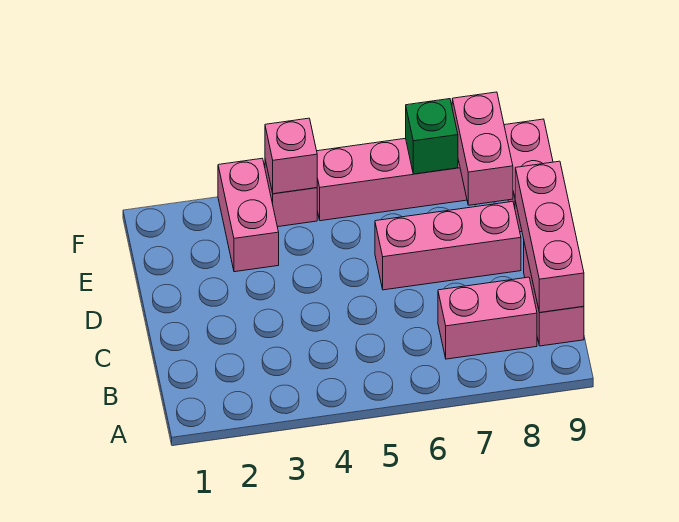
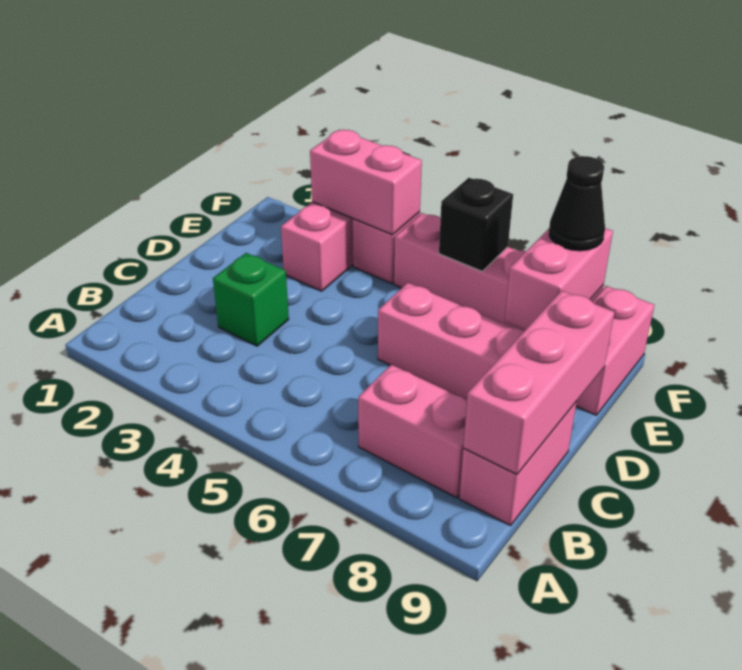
pink brick F4 level 2 -> pink brick F3:F4 level 2
none -> black brick F6 level 2
green brick F7 level 2 -> green brick C3 level 1
none -> black cone F8 level 3

